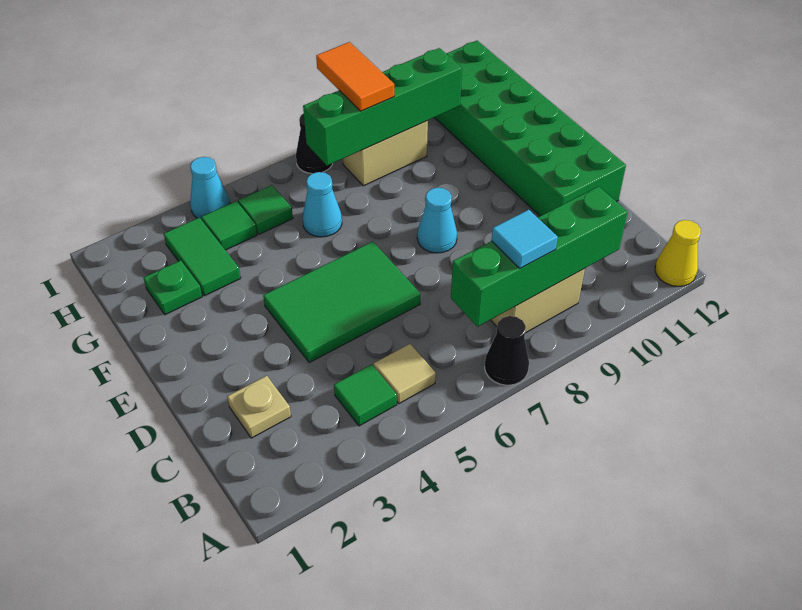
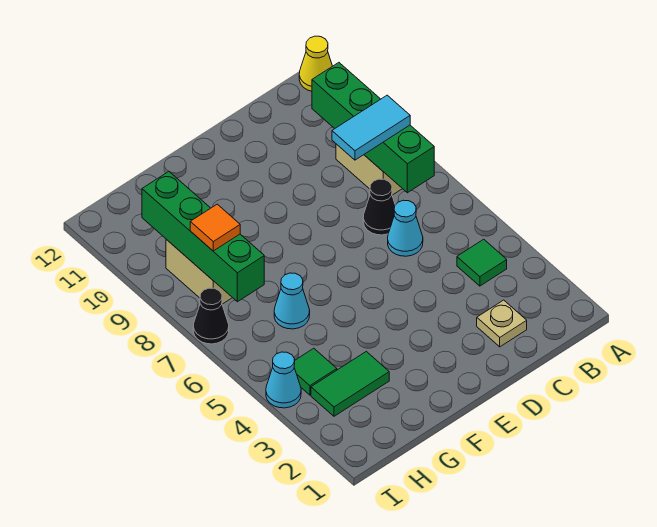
black cone A7 level 1 -> black cone C7 level 1
tan tile B5 level 1 -> none
cyan tile B8 level 3 -> cyan tile B8:C8 level 3
green tile D4:E6 level 1 -> none
green brick D11:I12 level 1 -> none
cyan cone E8 level 1 -> cyan cone C6 level 1
green plate G2 level 1 -> none
green tile H5 level 1 -> none
orange tile H8:I8 level 3 -> orange tile H8 level 3

